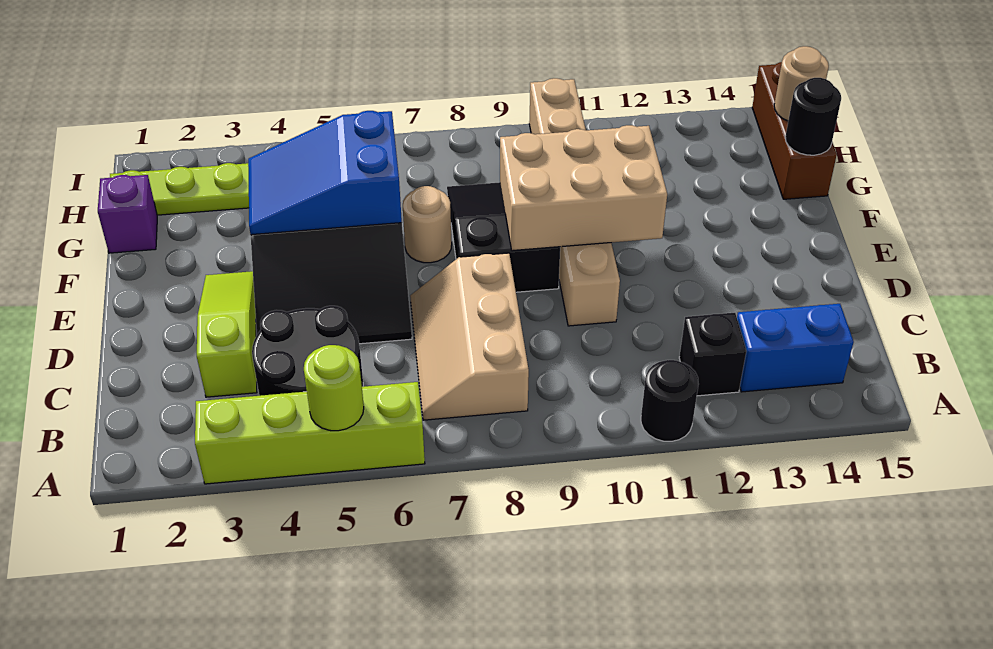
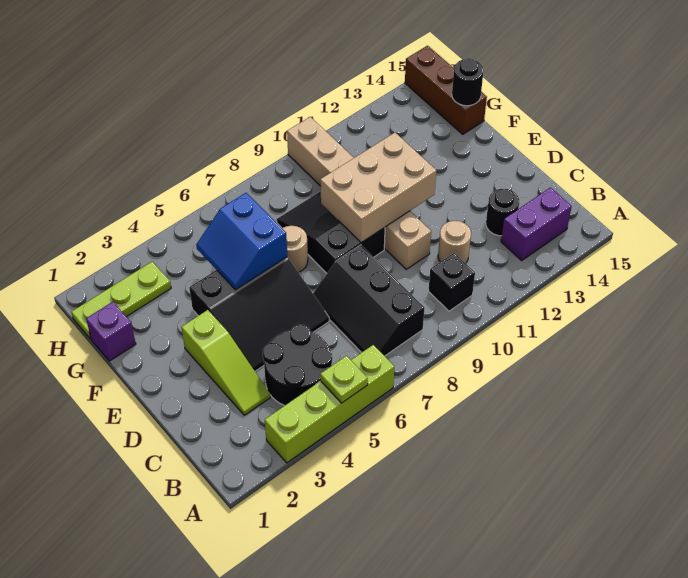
lime round brick A5 level 2 -> lime plate A5 level 2
black round brick A11 level 1 -> black round brick C13 level 1
tan slope B7:D8 level 1 top 8 -> black slope B7:D8 level 1 top 8
black brick B12 level 1 -> black brick B10 level 1
blue brick B13:B14 level 1 -> purple brick B13:B14 level 1
lime slope C3:E3 level 1 top C -> lime slope C3:E3 level 1 top E
blue slope F4:G6 level 2 top 6 -> blue slope F5:G6 level 2 top 6
tan round brick H15 level 2 -> tan round brick C11 level 1

